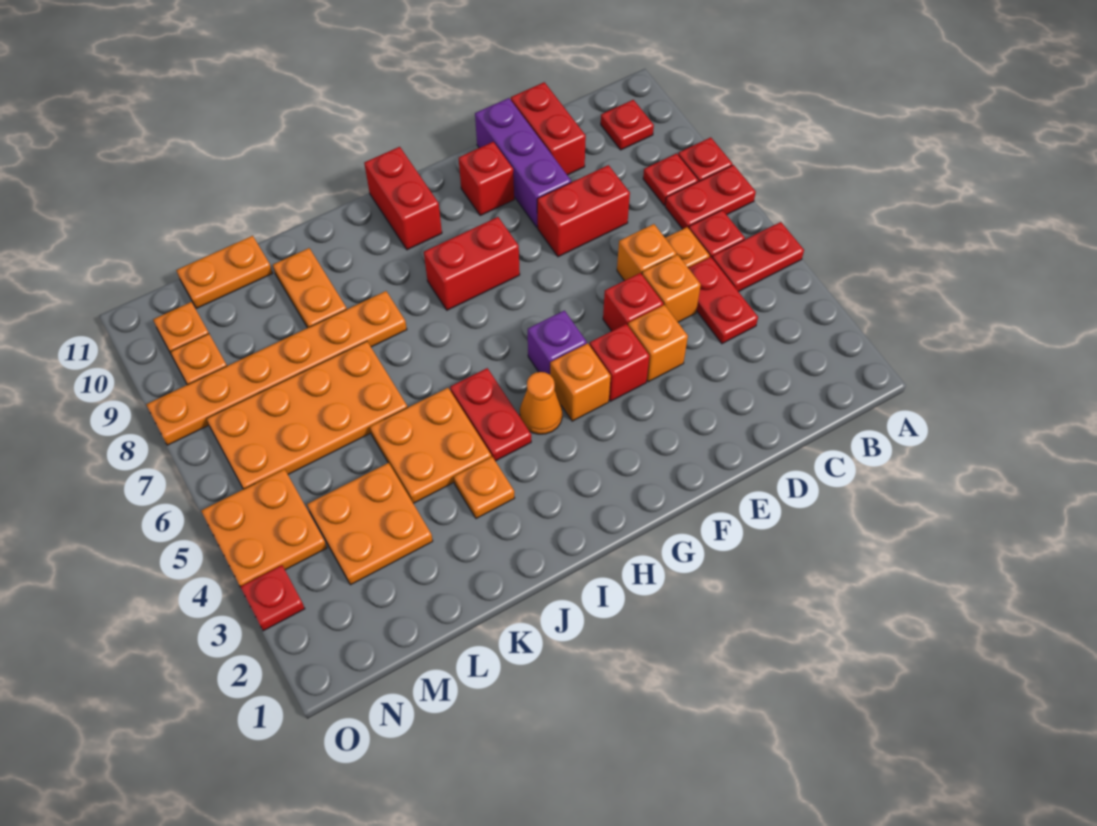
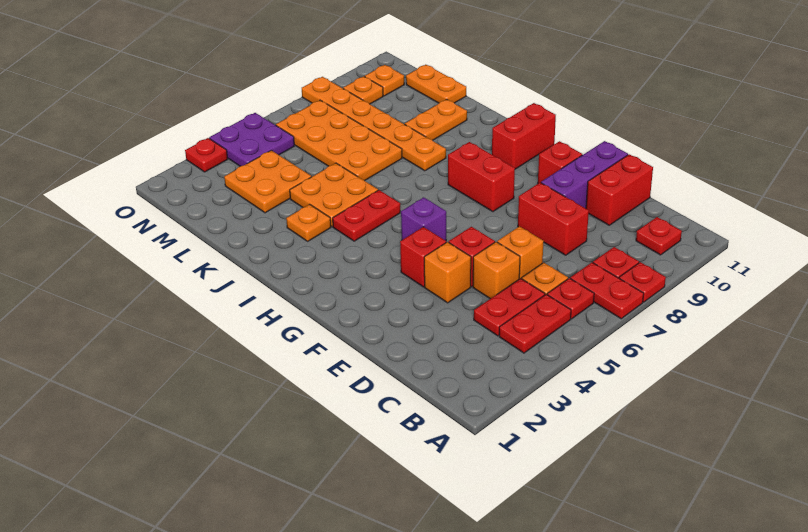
red plate A5:B5 level 1 -> red plate B4:B5 level 1
orange brick G4 level 1 -> none
orange cone H4 level 1 -> none
orange plate N4:O5 level 1 -> purple plate N4:O5 level 1

